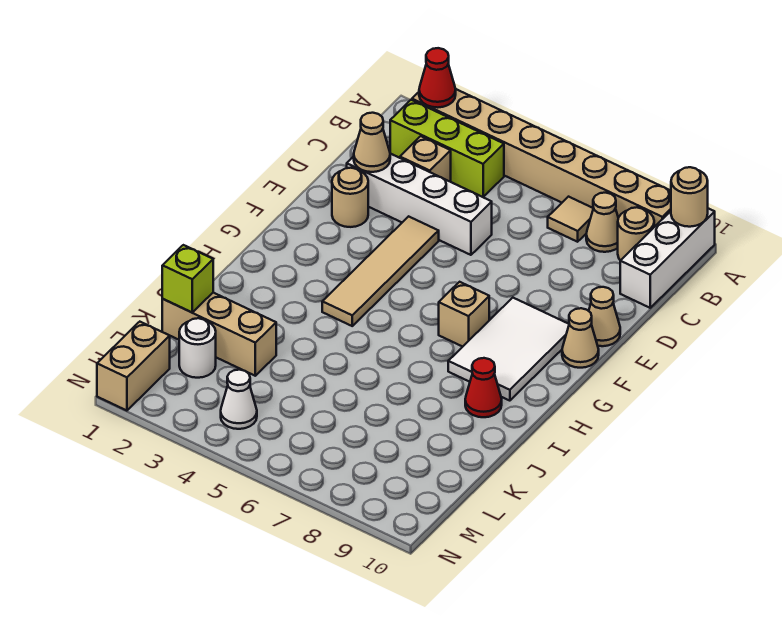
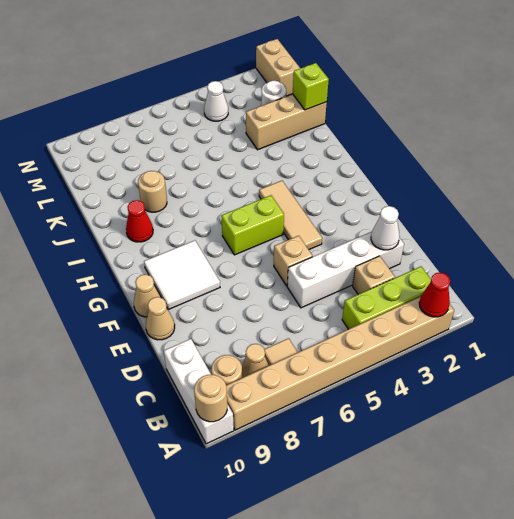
tan cone D2 level 2 -> white cone D2 level 2
tan round brick E2 level 1 -> tan round brick J8 level 1
tan tile E4:H4 level 1 -> tan tile F4:H4 level 1
white tile F8:H9 level 1 -> white tile F8:G9 level 1
none -> lime brick G5:G6 level 1
tan brick G7 level 1 -> tan brick E5 level 1

